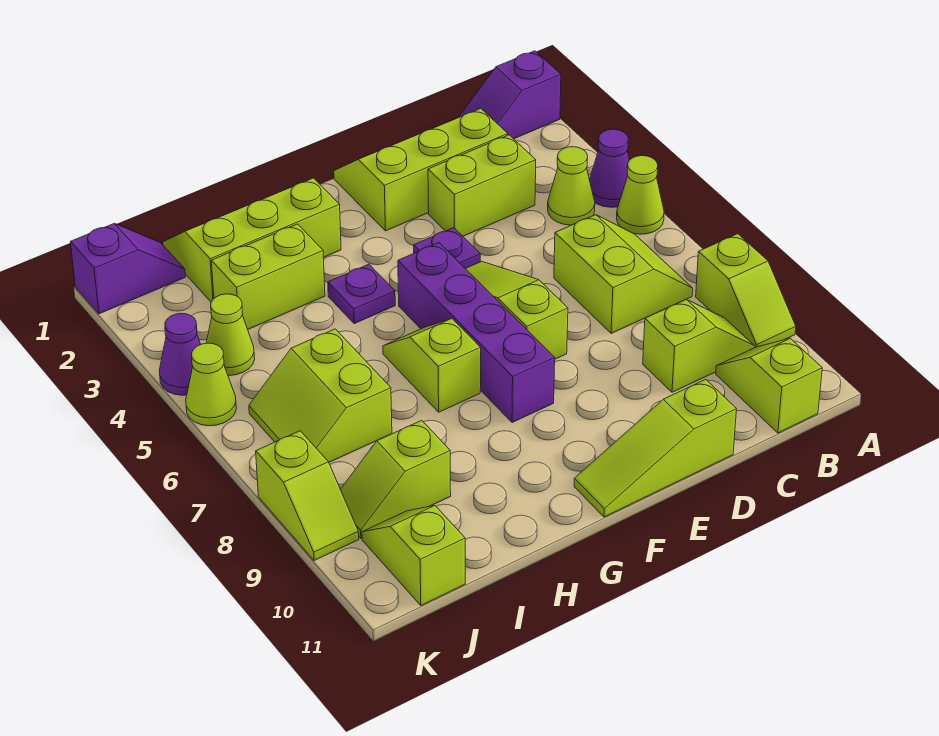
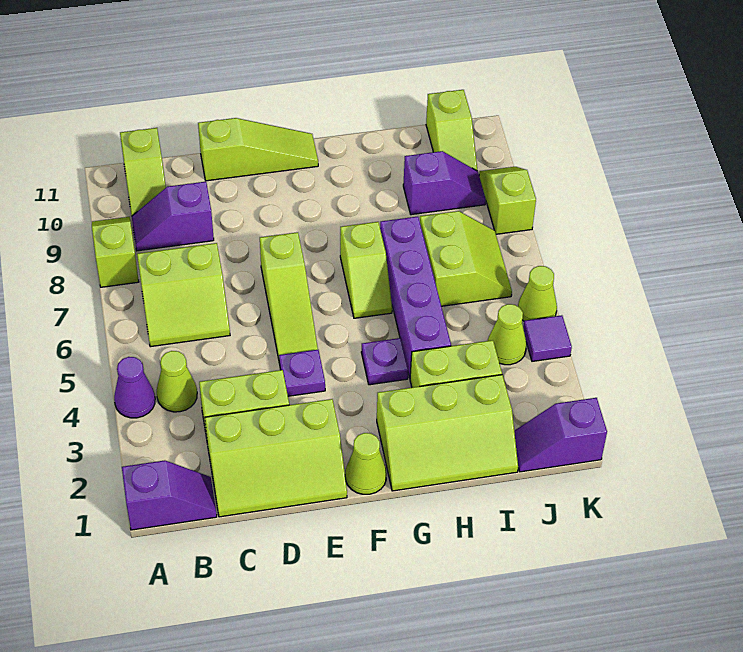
lime cone A5 level 1 -> lime cone F1 level 1
lime slope B6:C7 level 1 top C -> lime slope B6:C7 level 1 top 7
lime slope B9:C9 level 1 top C -> purple slope B9:C9 level 1 top C
purple brick F5:F8 level 1 -> purple brick H4:H7 level 1
lime slope I9:J9 level 1 top I -> purple slope I9:J9 level 1 top I
purple cone K4 level 1 -> purple tile K4 level 1

